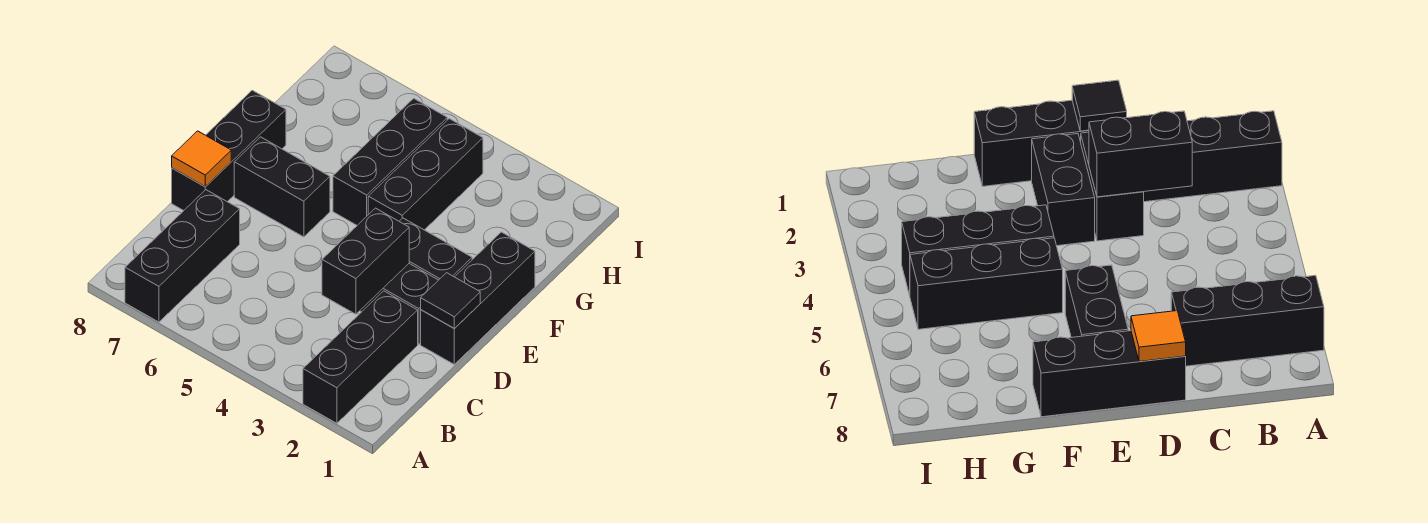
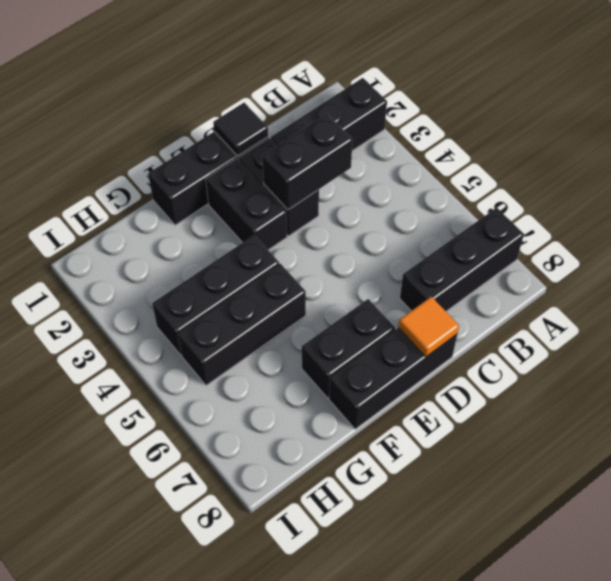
black brick E6:E7 level 1 -> black brick E7:F7 level 1

